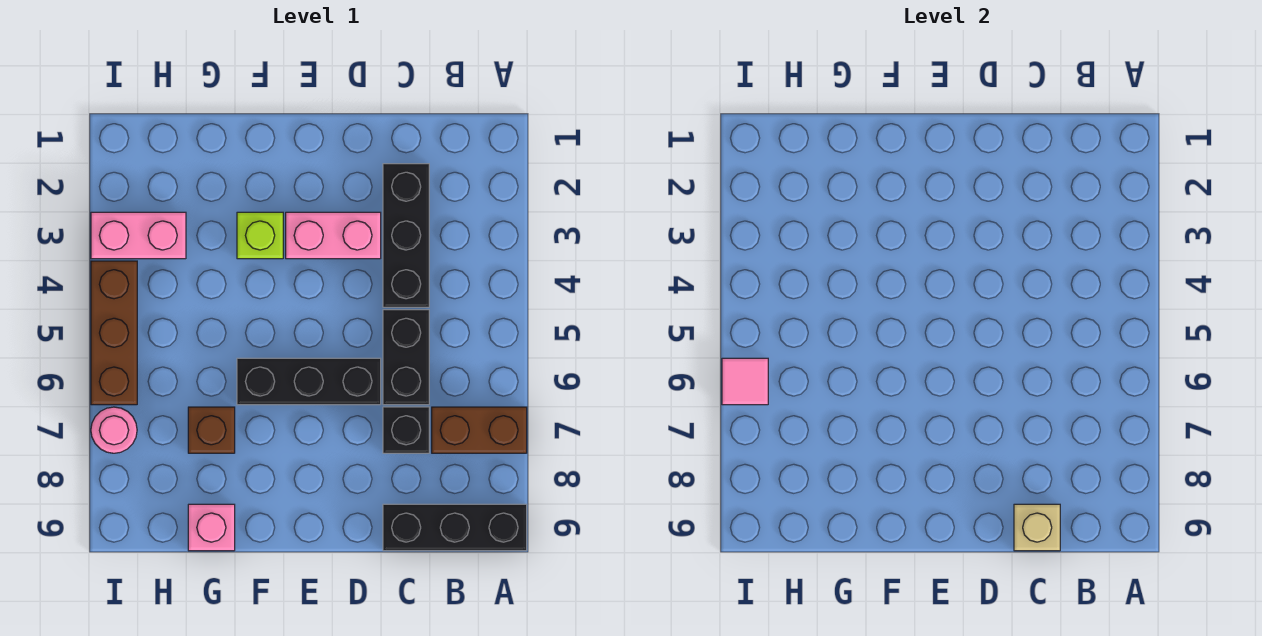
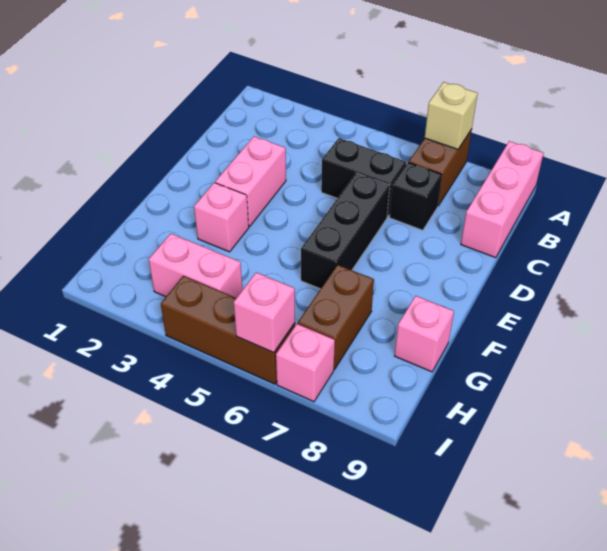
black brick A9:C9 level 1 -> pink brick A9:C9 level 1
black brick C2:C4 level 1 -> none
tan brick C9 level 2 -> tan brick A7 level 2
lime brick F3 level 1 -> pink brick F3 level 1
brown brick G7 level 1 -> brown brick G7:H7 level 1
pink brick H3:I3 level 1 -> pink brick H3:H4 level 1
pink tile I6 level 2 -> pink brick I6 level 2
pink round brick I7 level 1 -> pink brick I7 level 1

